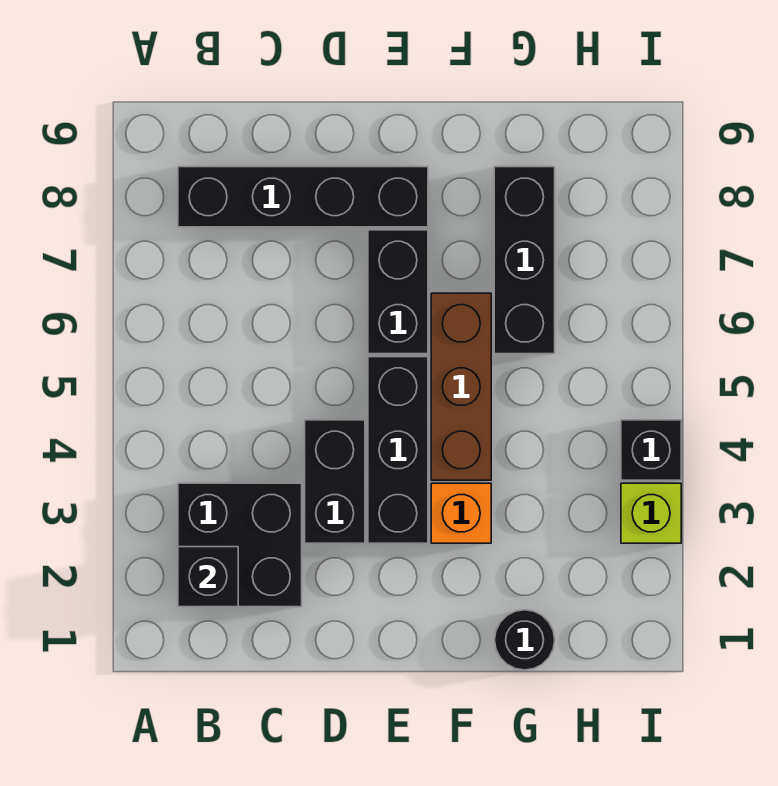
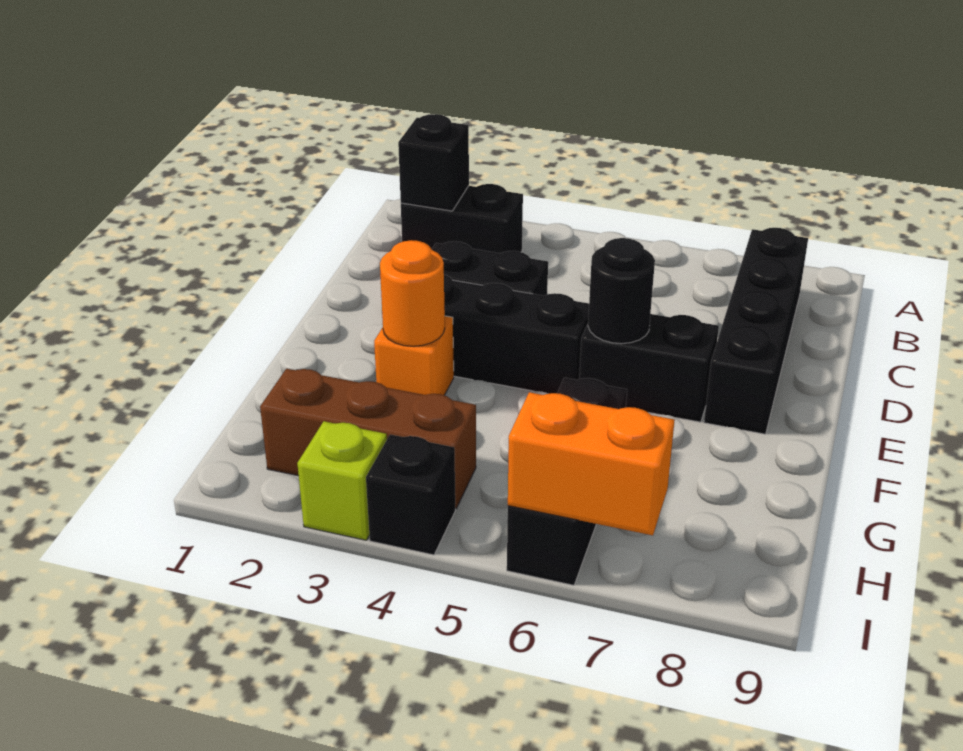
black brick B2:C3 level 1 -> black brick B2:B3 level 1
none -> orange round brick F3 level 2
brown brick F4:F6 level 1 -> brown brick H2:H4 level 1
black round brick G1 level 1 -> black round brick E6 level 2
black brick G6:G8 level 1 -> black brick G6:I6 level 1
none -> orange brick I6:I7 level 2

